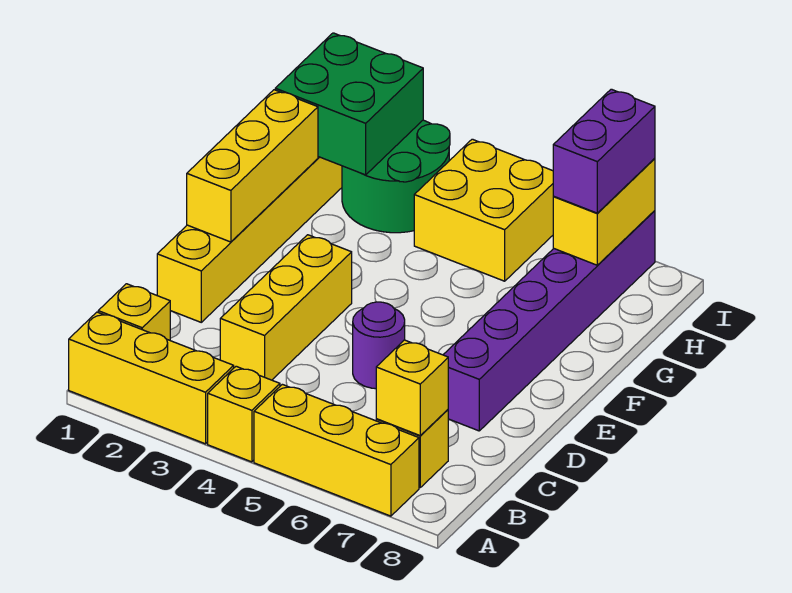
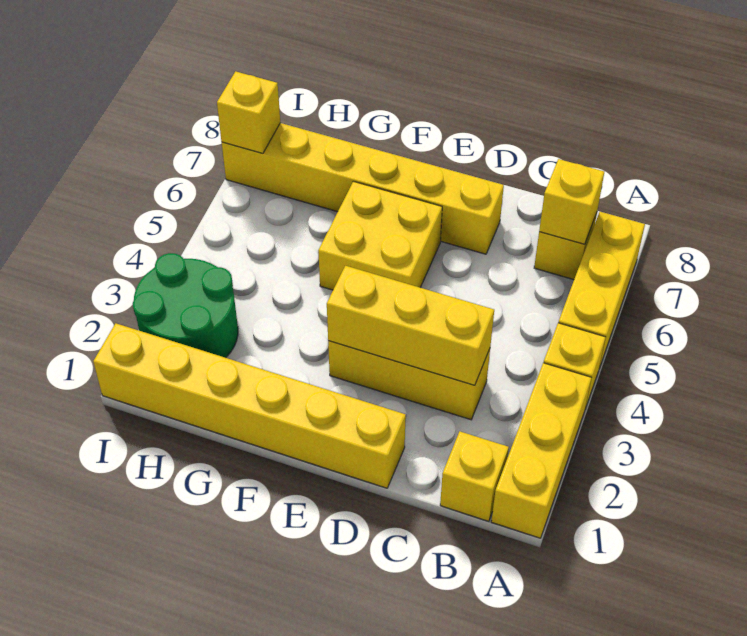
purple round brick D5 level 1 -> none
purple brick D7:I7 level 1 -> yellow brick D7:I7 level 1
yellow brick E1:G1 level 2 -> yellow brick C3:E3 level 2
green brick H1:I2 level 2 -> none
yellow brick H4:I5 level 1 -> yellow brick E5:F6 level 1
yellow brick H7:I7 level 2 -> yellow brick I7 level 2
purple brick H7:I7 level 3 -> none

